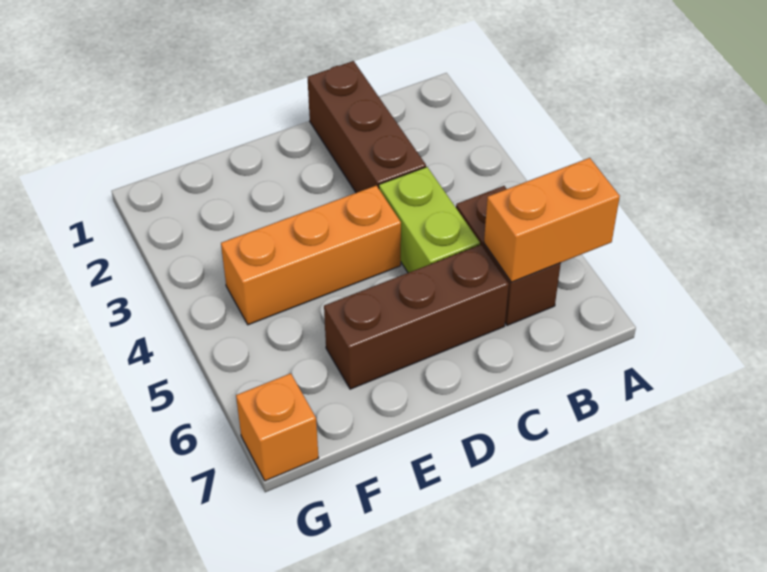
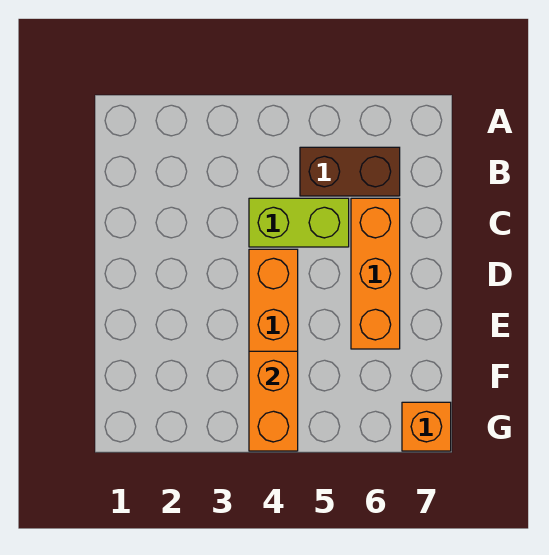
orange brick A6:B6 level 2 -> orange brick F4:G4 level 2
brown brick C1:C3 level 1 -> none
brown brick C6:E6 level 1 -> orange brick C6:E6 level 1

